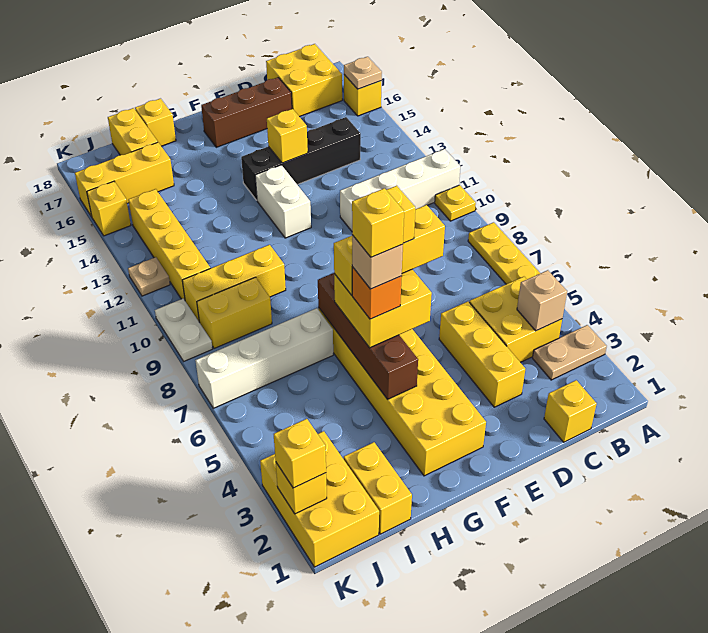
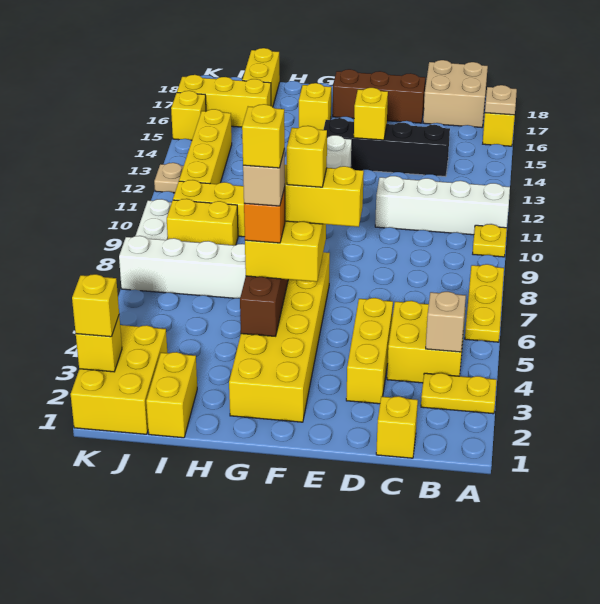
tan plate A3:B3 level 1 -> yellow plate A3:B3 level 1
yellow brick B17:C18 level 1 -> tan brick B17:C18 level 1
yellow brick H18 level 1 -> yellow brick G16 level 1

